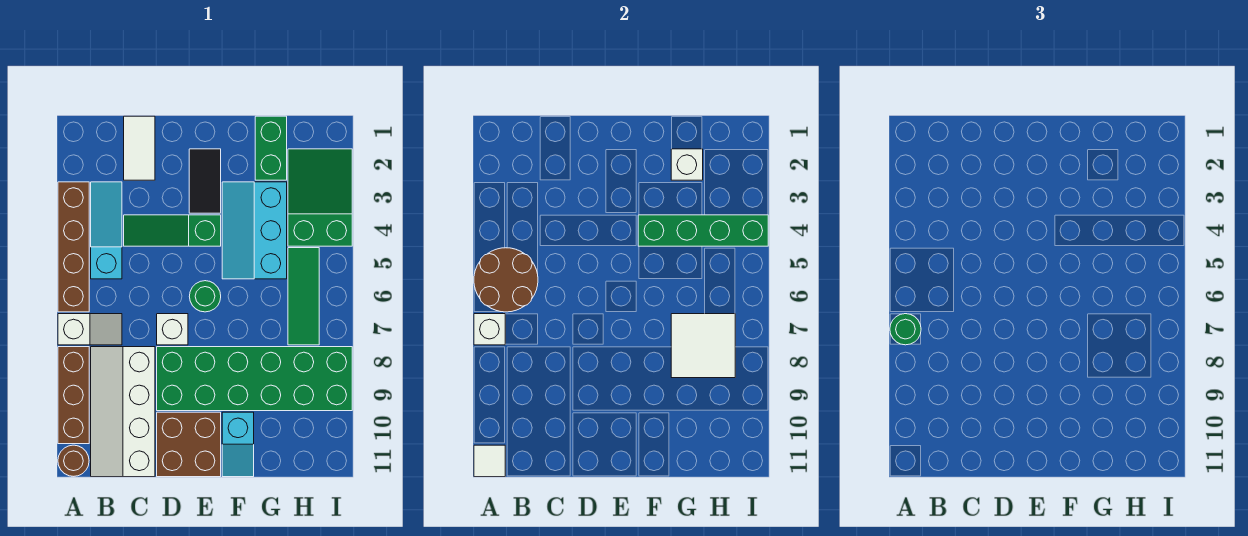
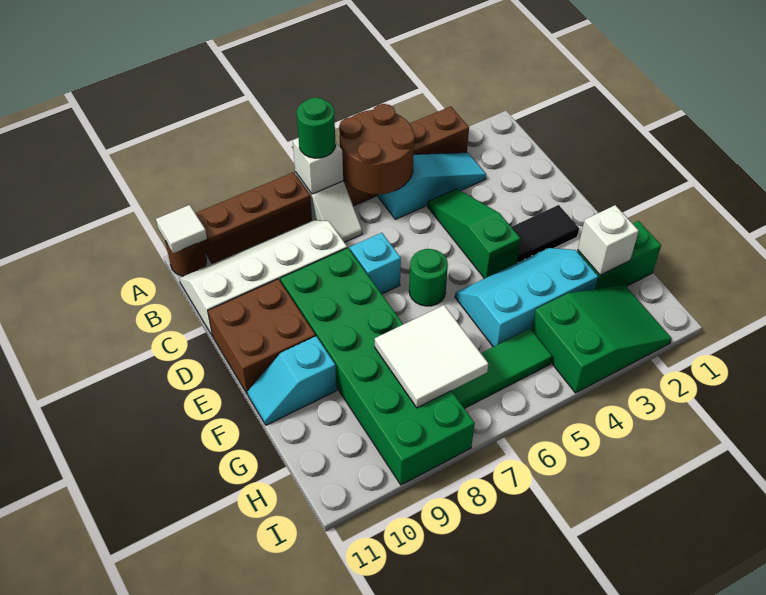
white tile C1:C2 level 1 -> none
white brick D7 level 1 -> cyan brick D7 level 1
green brick F4:I4 level 2 -> none

